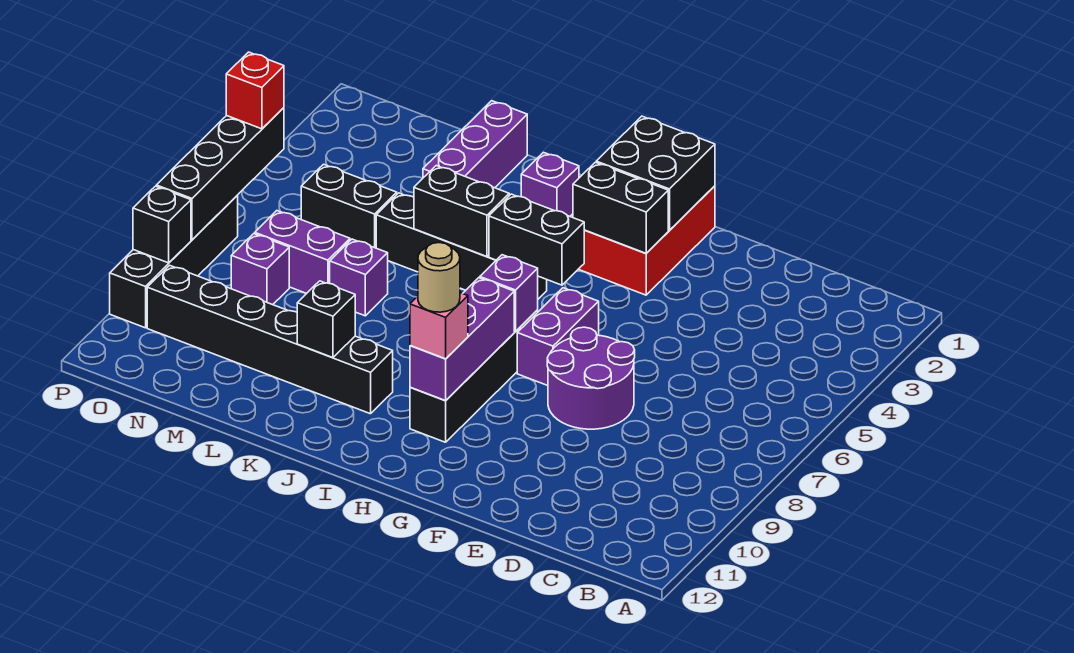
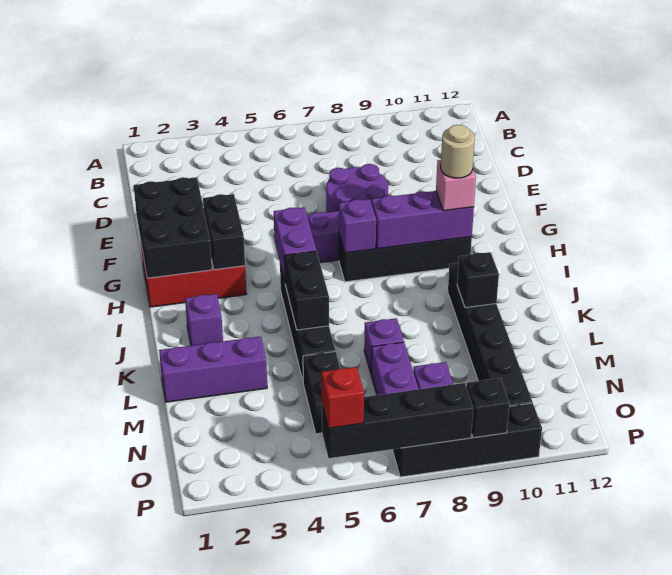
black brick G1:H2 level 2 -> black brick F1:H2 level 2
black brick H5:I5 level 2 -> purple brick H5:I5 level 2

